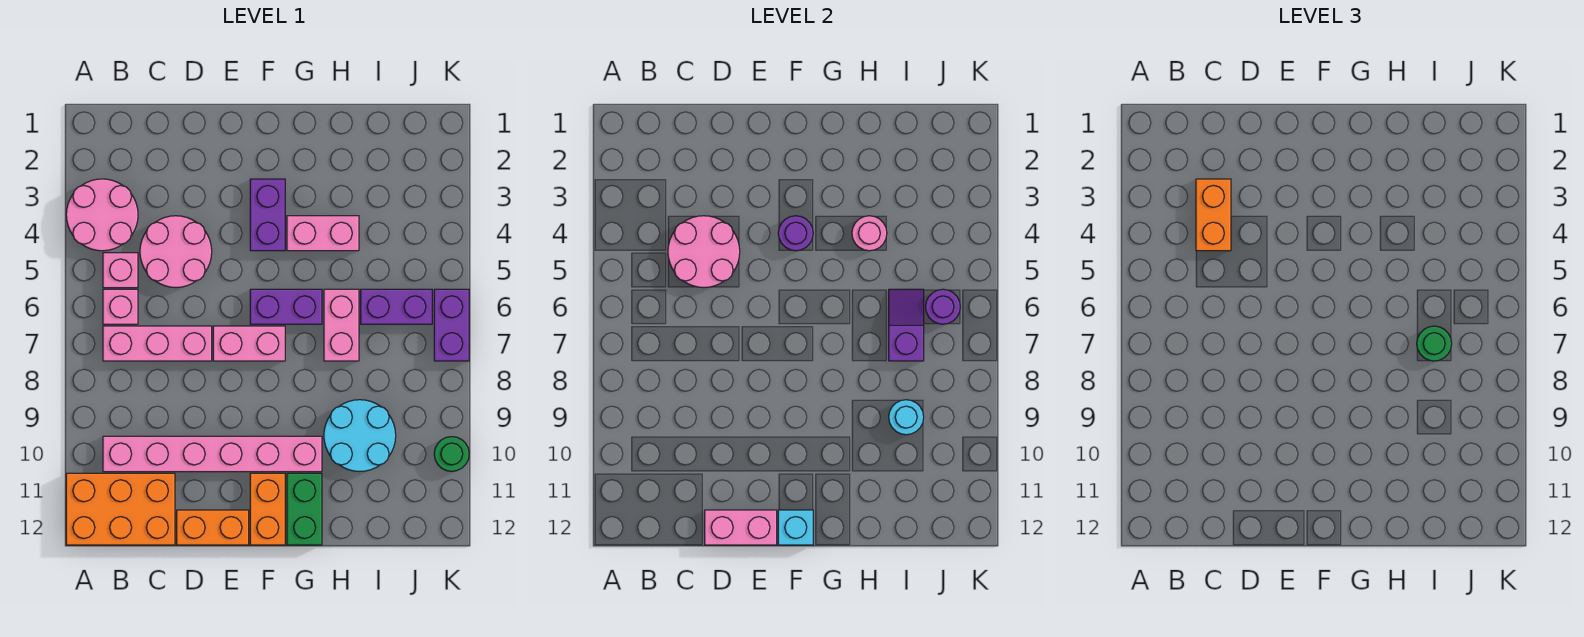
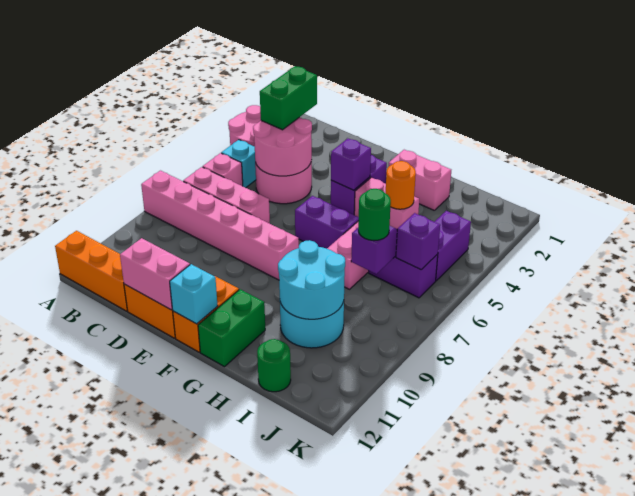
orange brick A11:C12 level 1 -> orange brick A12:C12 level 1
pink brick B5 level 1 -> cyan brick B5 level 1
pink brick B10:G10 level 1 -> pink brick A8:F8 level 1
orange brick C3:C4 level 3 -> green brick C3:C4 level 3
pink brick E7:F7 level 1 -> pink brick G2:H2 level 1
purple round brick F4 level 2 -> purple brick F4 level 2
pink round brick H4 level 2 -> orange round brick H4 level 2
cyan round brick I9 level 2 -> cyan round brick H9:I10 level 2
purple round brick J6 level 2 -> purple brick J6 level 2
purple brick K6:K7 level 1 -> purple brick J4:J5 level 1
green round brick K10 level 1 -> green round brick I12 level 1

